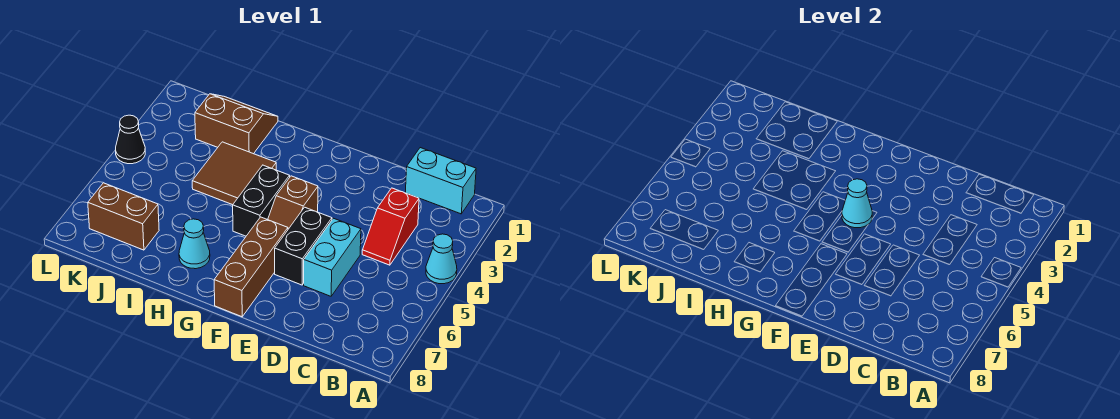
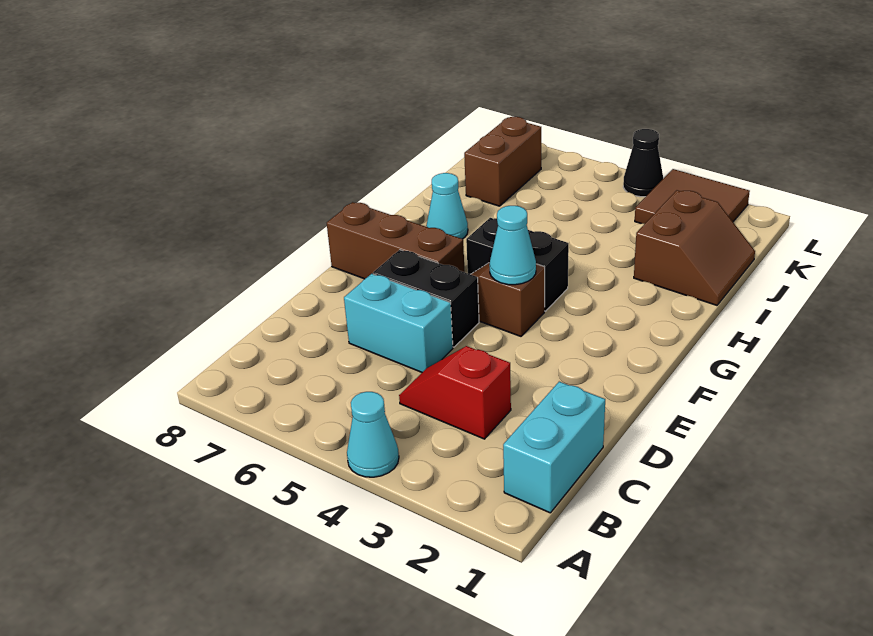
brown tile H3:I4 level 1 -> brown tile K2:L3 level 1

